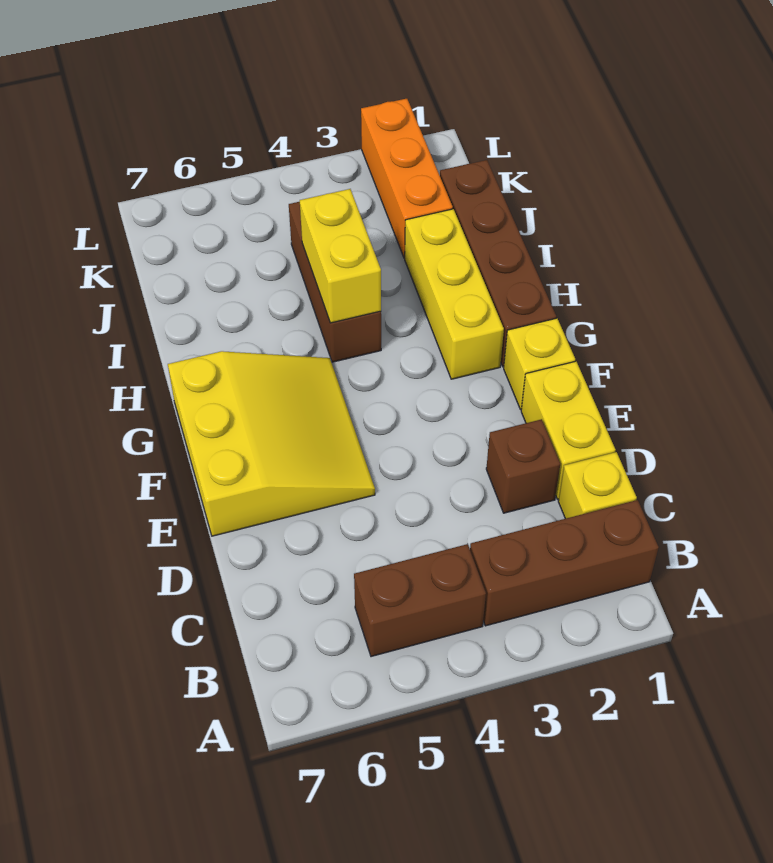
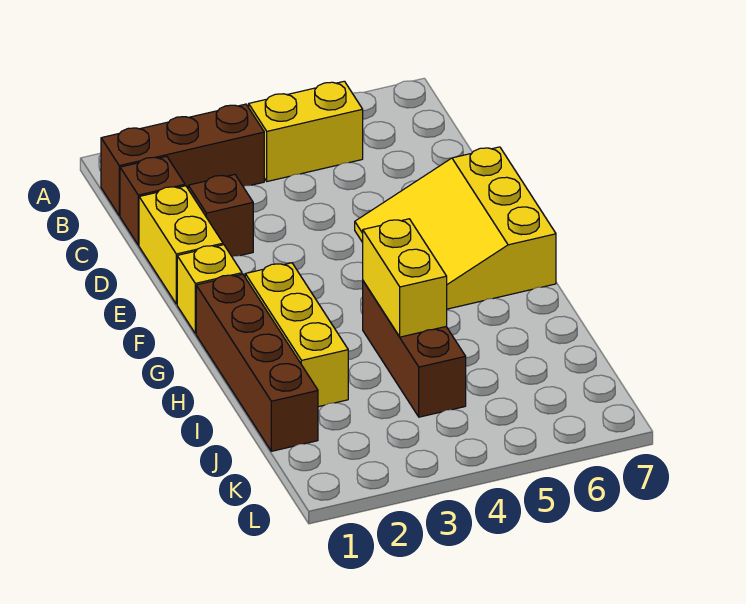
brown brick B4:B5 level 1 -> yellow brick B4:B5 level 1
yellow brick C1 level 1 -> brown brick C1 level 1
orange brick J2:L2 level 1 -> none

